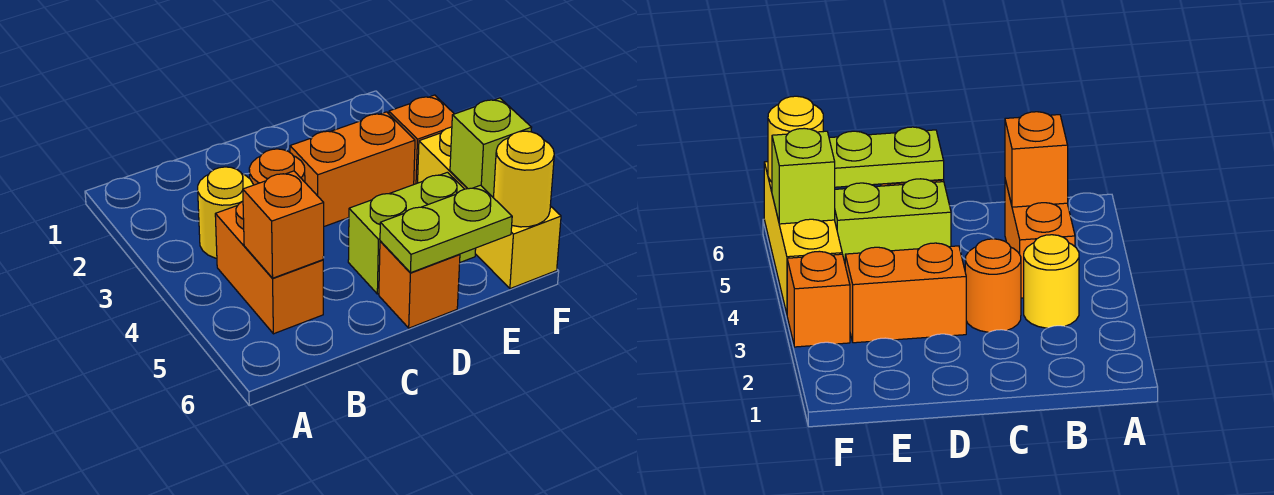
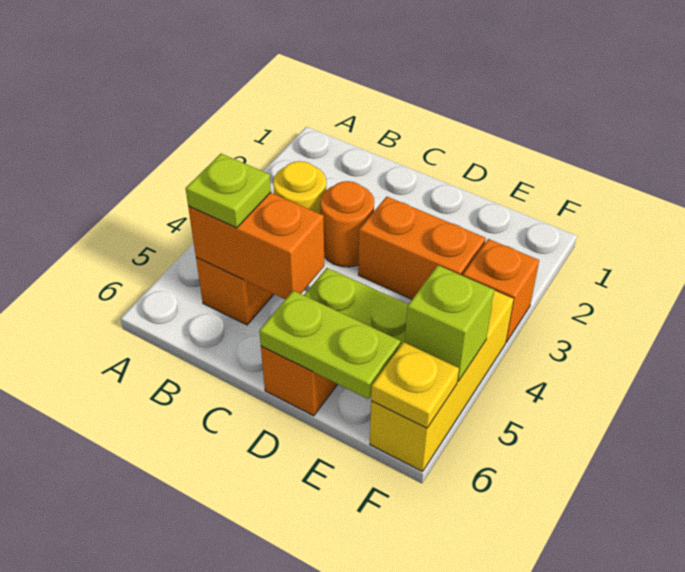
orange brick B5 level 2 -> orange brick B5:C5 level 2
none -> lime plate B5 level 3
yellow round brick F6 level 2 -> yellow plate F6 level 2

